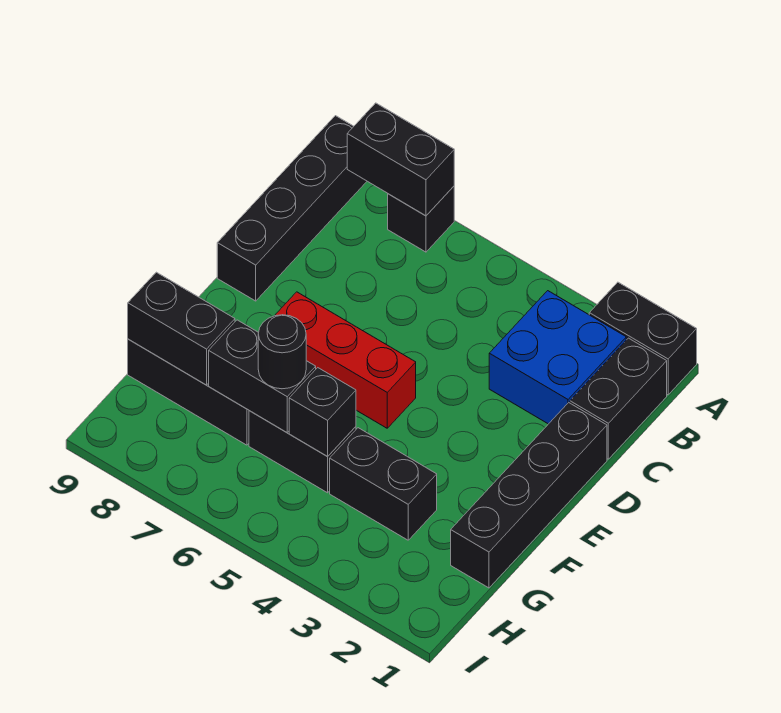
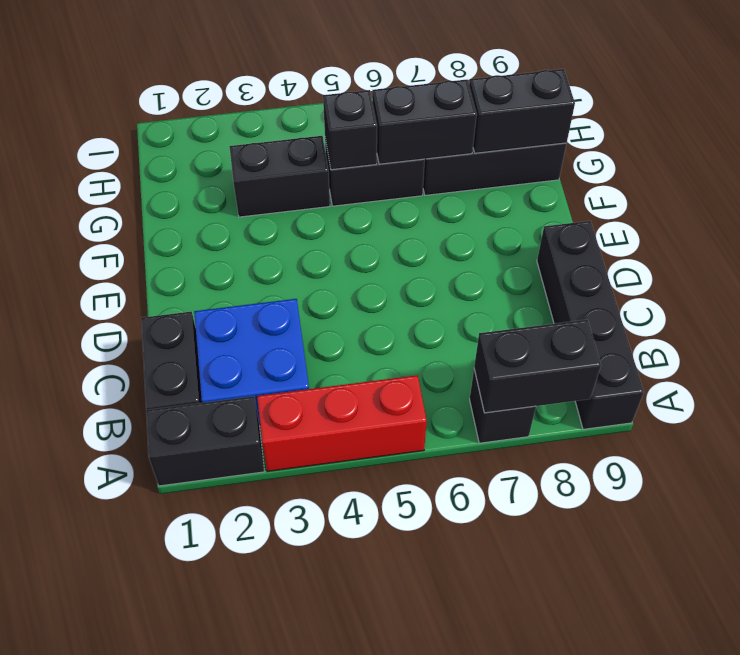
black brick D1:G1 level 1 -> none
red brick E5:E7 level 1 -> red brick A3:A5 level 1
black round brick G6 level 3 -> none

